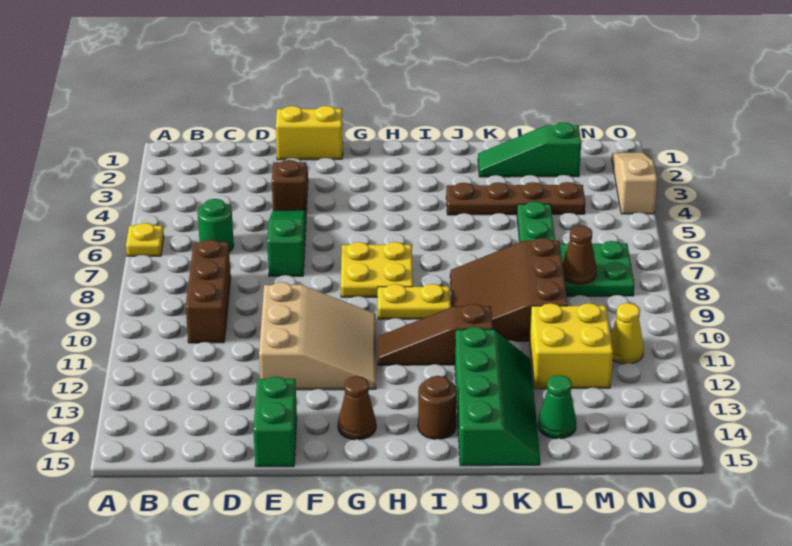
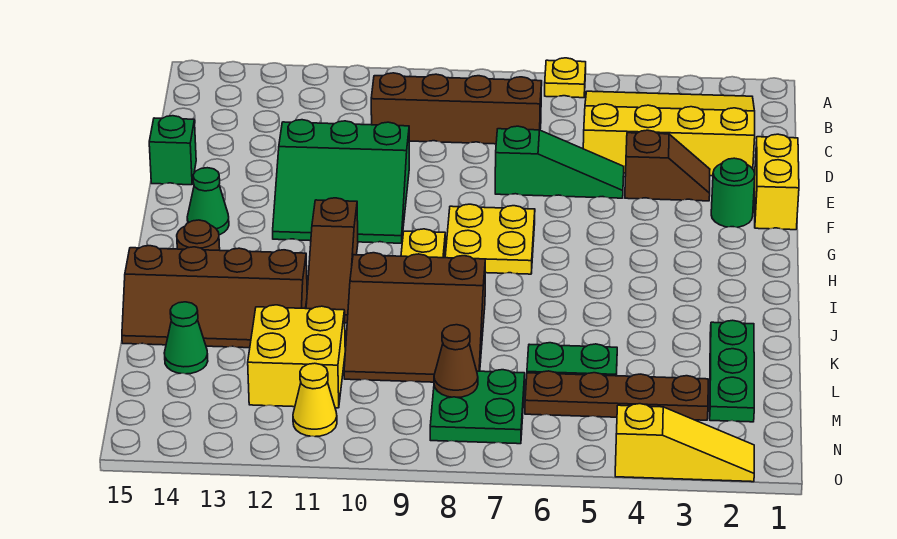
none -> yellow slope B2:D5 level 1 top D
green round brick C6 level 1 -> green round brick F2 level 1
brown brick C8:C10 level 1 -> brown brick C7:C10 level 1
tan slope E10:G12 level 1 top E -> green slope E10:G12 level 1 top E
green brick E14:E15 level 1 -> green brick E15 level 1
brown cone G14 level 1 -> green cone G14 level 1
brown slope H11:J11 level 1 top J -> brown slope H11:J11 level 1 top H
brown plate J4:M4 level 1 -> brown plate M3:M6 level 1
brown slope J8:L10 level 1 top L -> brown slope J8:L10 level 1 top J
green slope J12:K15 level 1 top J -> brown slope J12:K15 level 1 top J
green slope K2:M2 level 1 top M -> green plate K2:M2 level 1
tan slope O2:O4 level 1 top 4 -> yellow slope O2:O4 level 1 top 4

